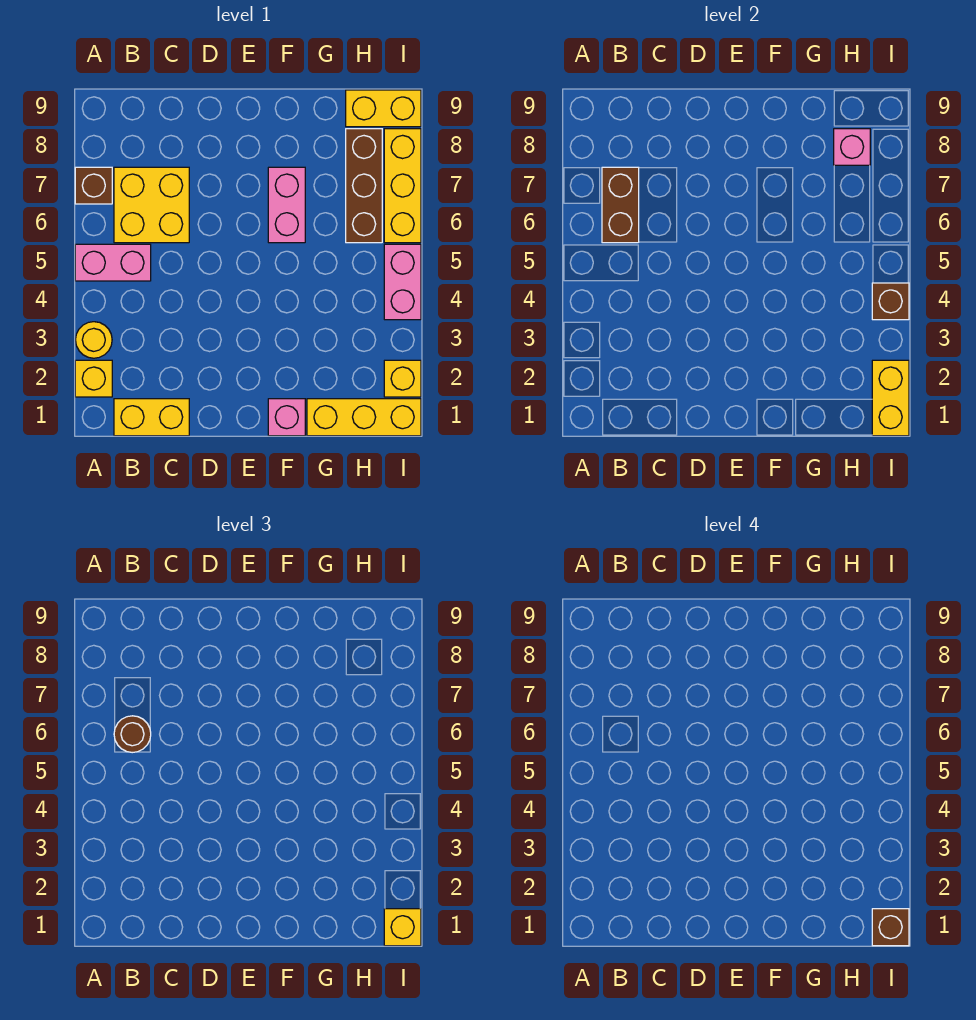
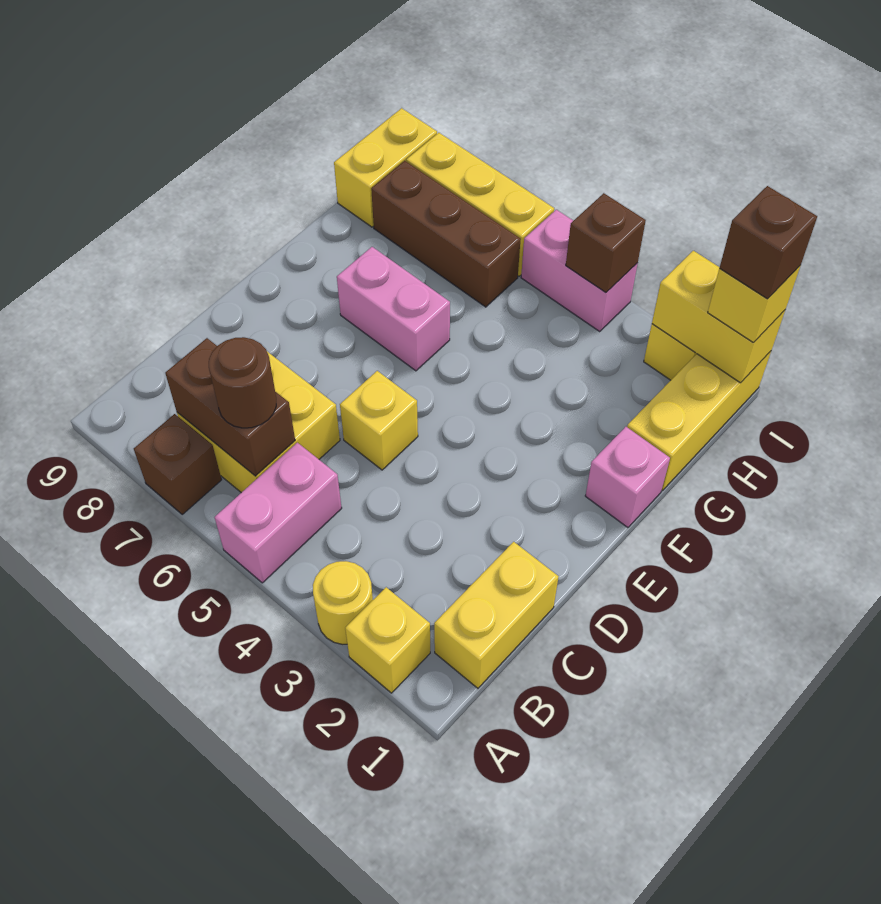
none -> yellow brick D5 level 1
pink brick H8 level 2 -> none

